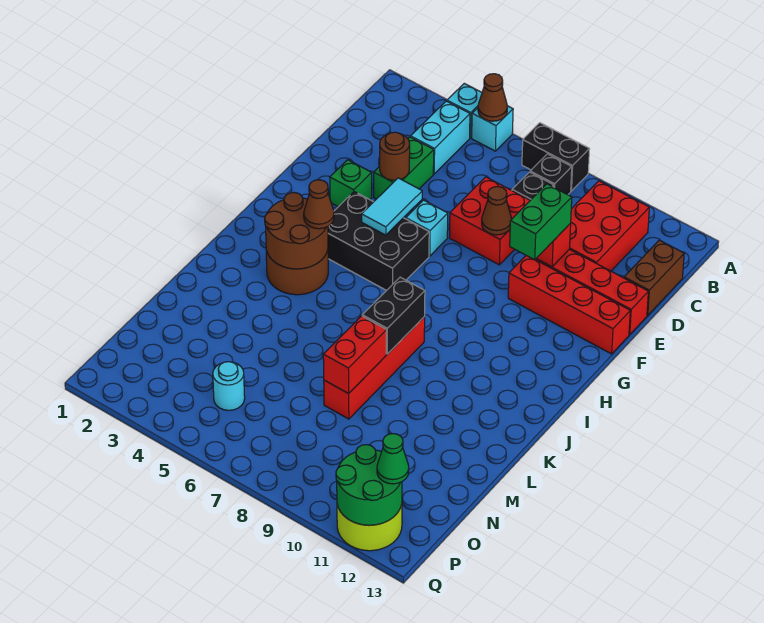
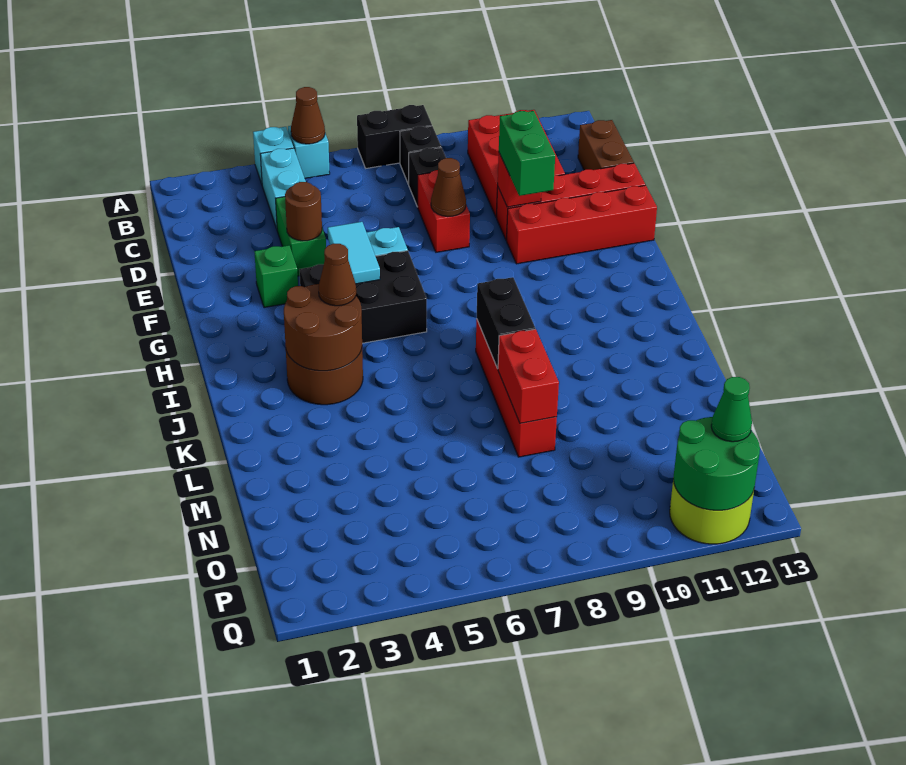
red brick D7:E8 level 1 -> red brick D8:E8 level 1
cyan round brick O5 level 1 -> none

